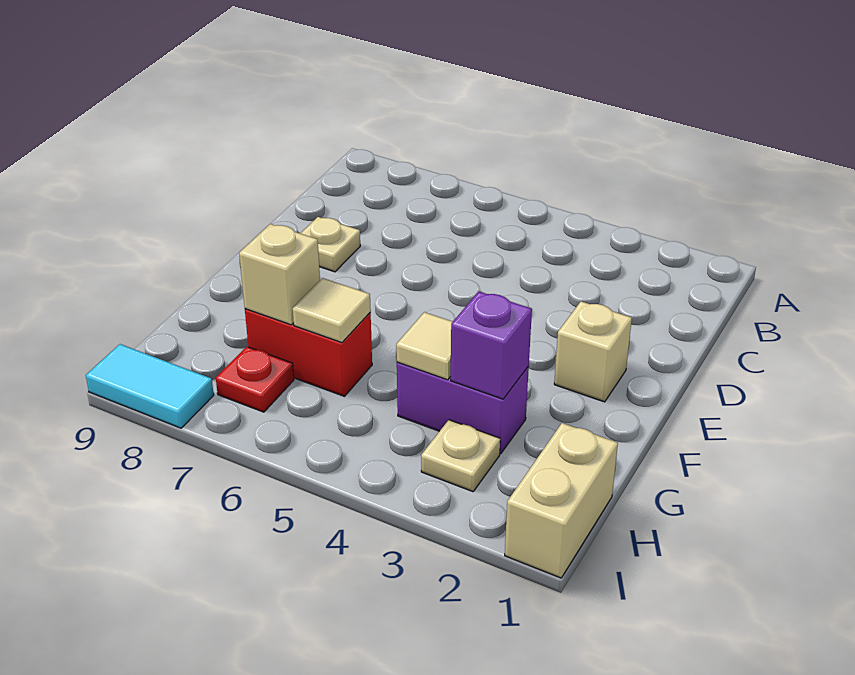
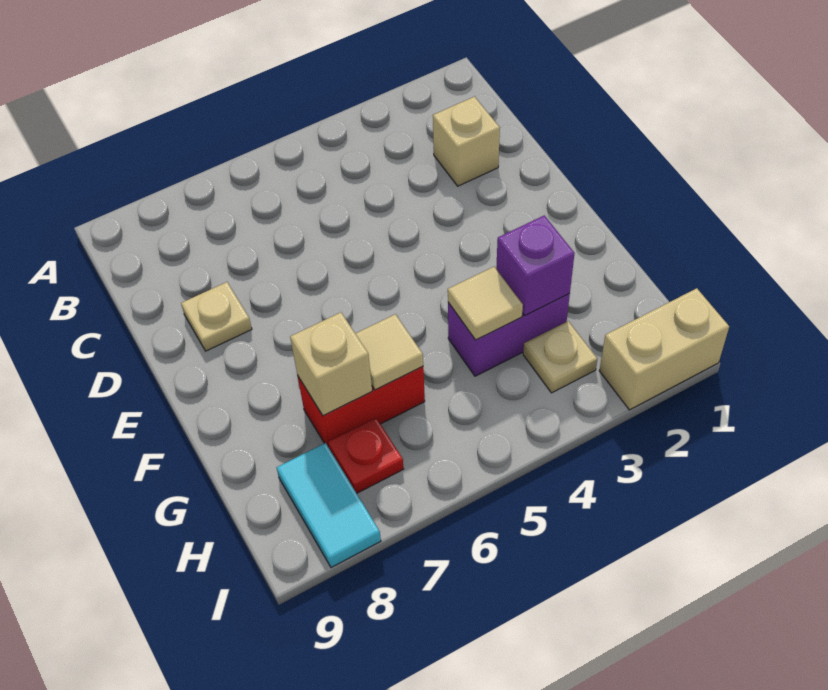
tan brick E2 level 1 -> tan brick C2 level 1
tan brick H1:I1 level 1 -> tan brick I1:I2 level 1
cyan tile I8:I9 level 1 -> cyan tile H8:I8 level 1

